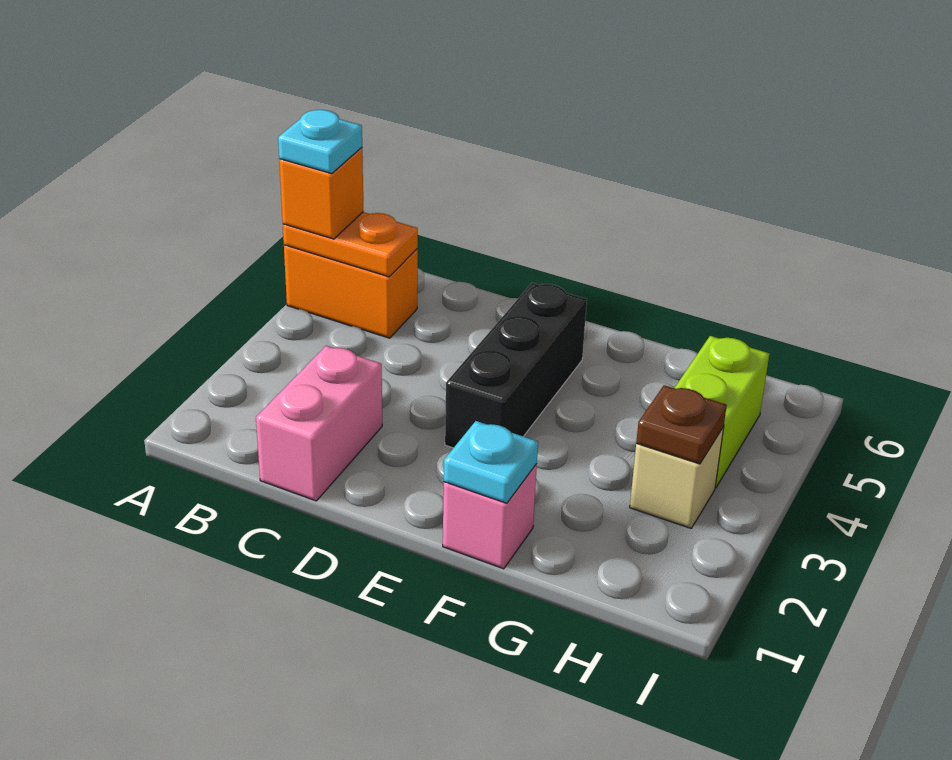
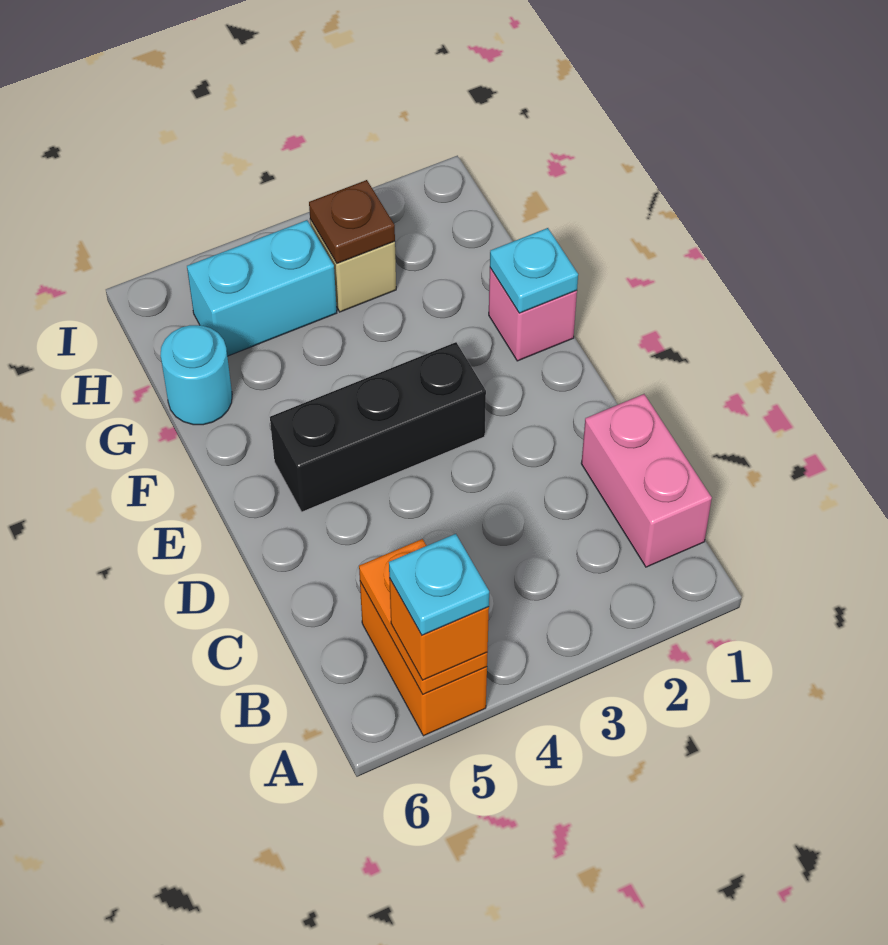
pink brick C1:C2 level 1 -> pink brick B1:C1 level 1
none -> cyan round brick G6 level 1
lime brick H4:H5 level 1 -> cyan brick H4:H5 level 1

